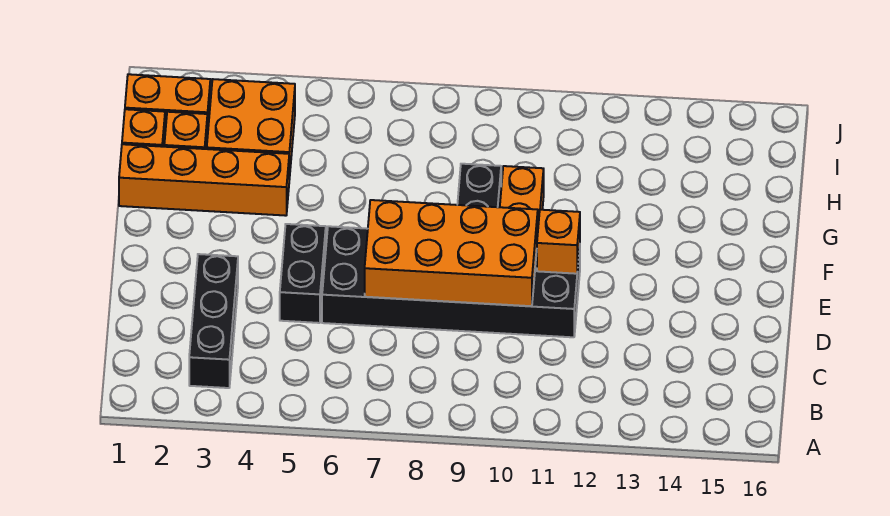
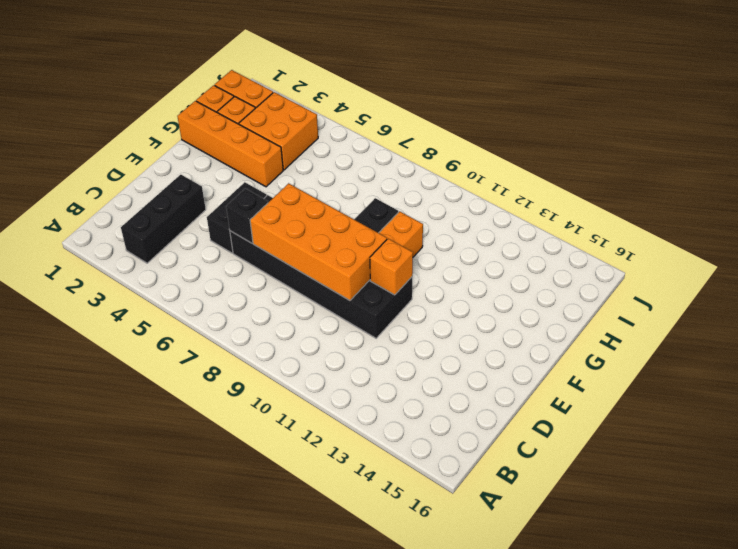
none -> black brick D6 level 2

